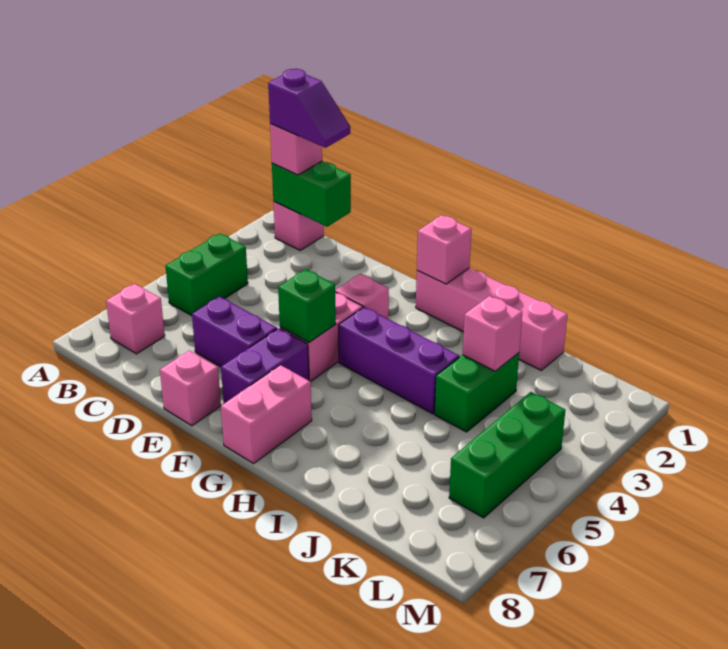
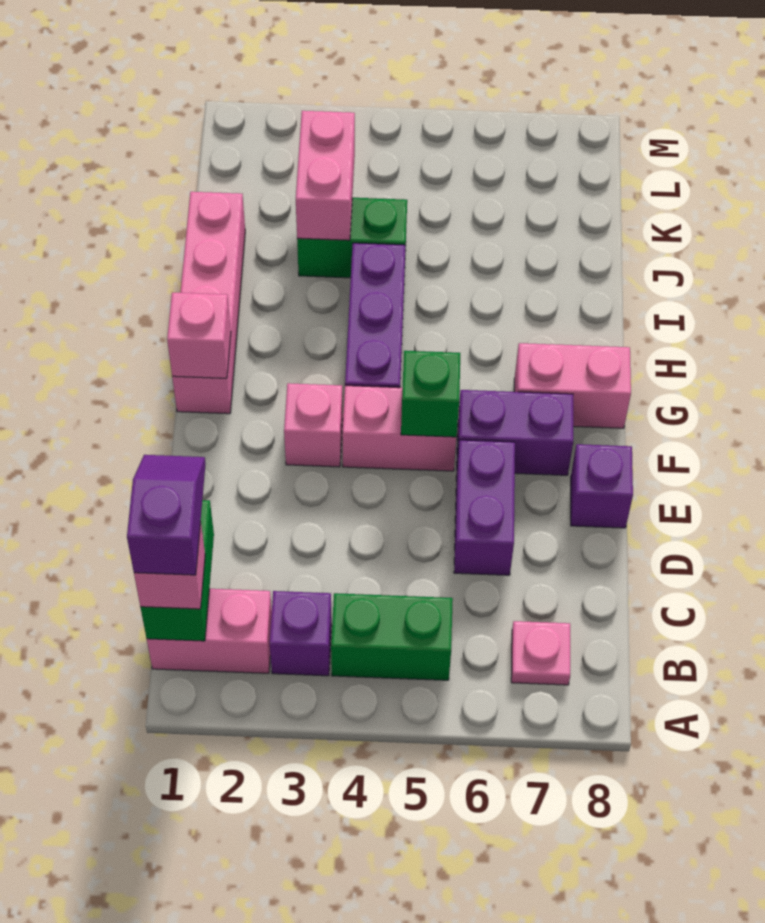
pink brick B1 level 1 -> pink brick B1:B2 level 1
none -> purple brick B3 level 1
pink brick B7 level 1 -> pink plate B7 level 1
pink brick E8 level 1 -> purple brick E8 level 1
pink brick J3 level 2 -> pink brick J3:K3 level 2
green brick L4:L6 level 1 -> none

